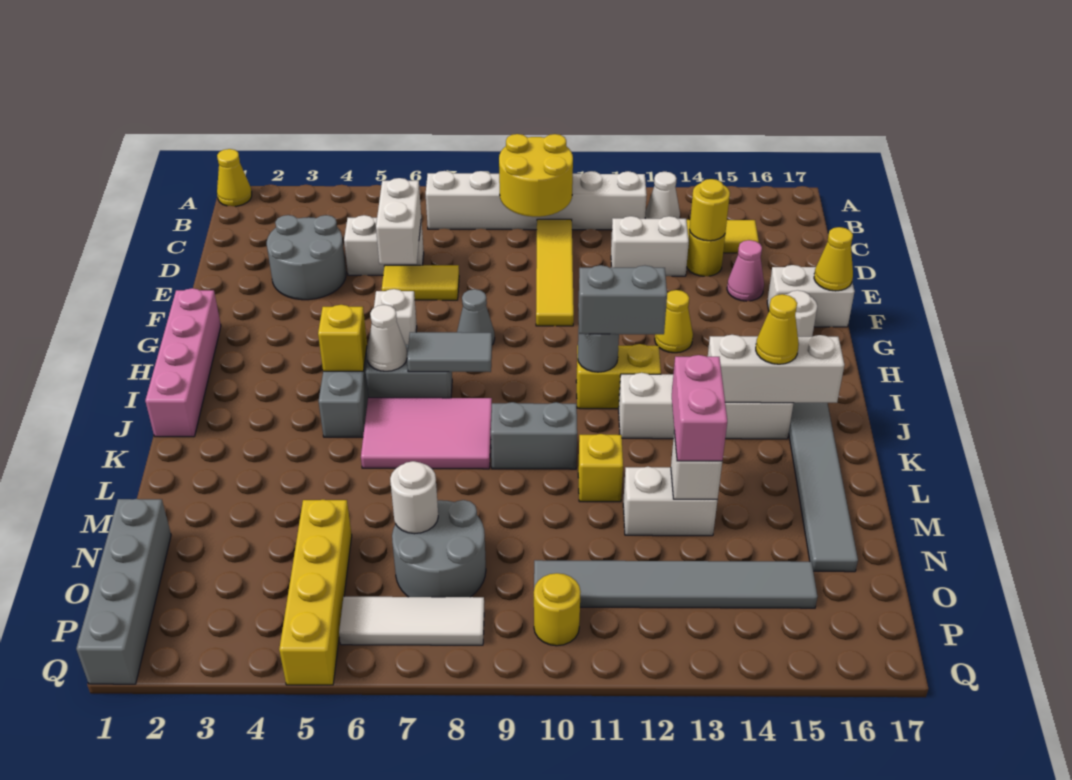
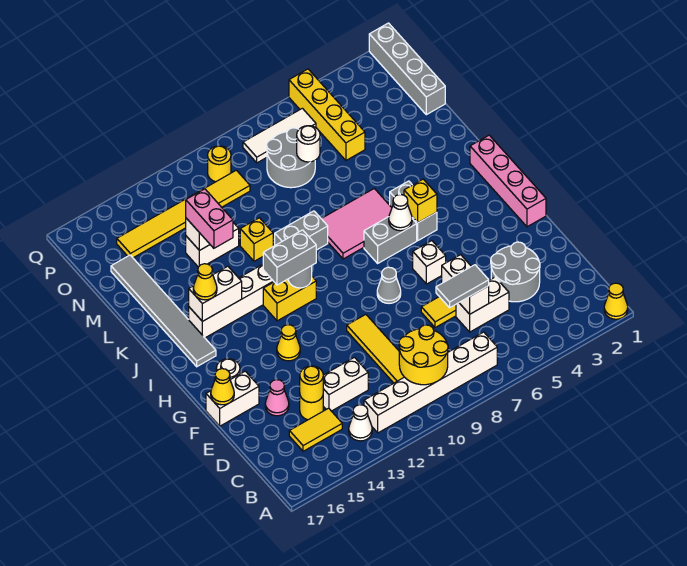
grey tile I7:I8 level 2 -> grey tile D6:D7 level 3
white brick J14:J16 level 2 -> white brick J14:J15 level 2
grey tile O10:O15 level 1 -> yellow tile O10:O15 level 1

